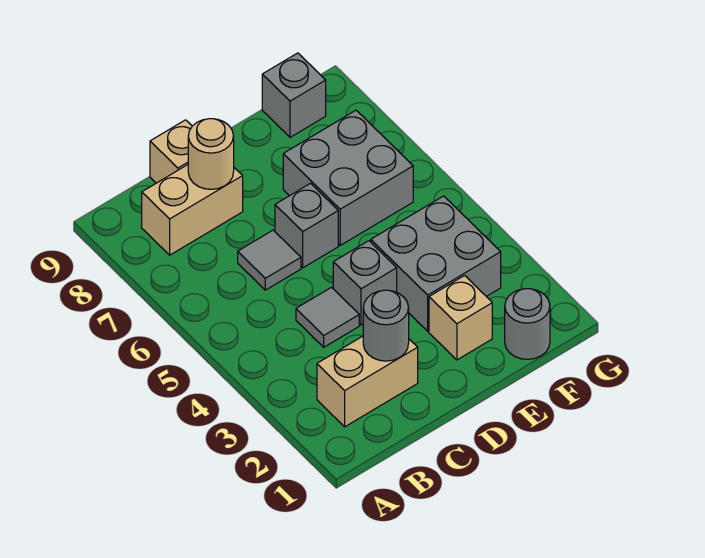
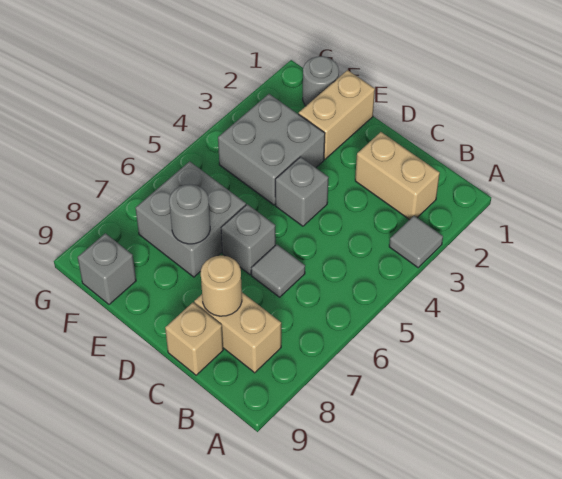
grey round brick C2 level 2 -> grey round brick E7 level 2
grey tile C4 level 1 -> grey tile A3 level 1
tan brick E2 level 1 -> tan brick E1:E2 level 1

